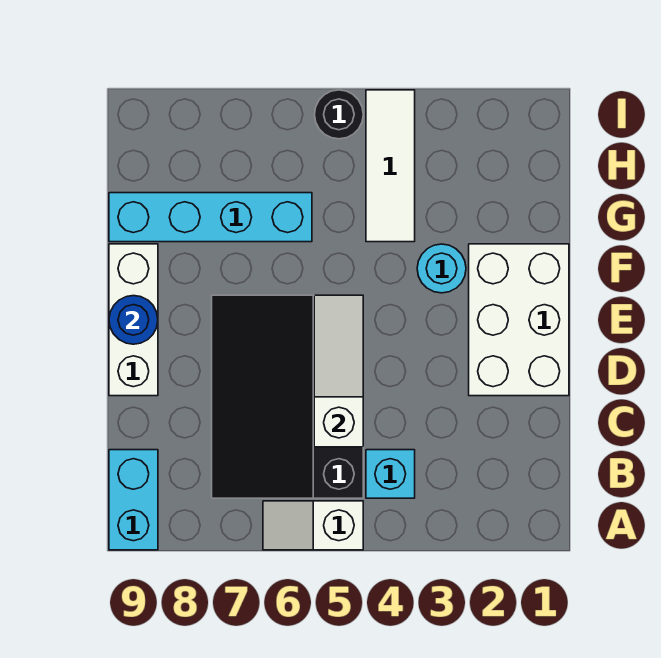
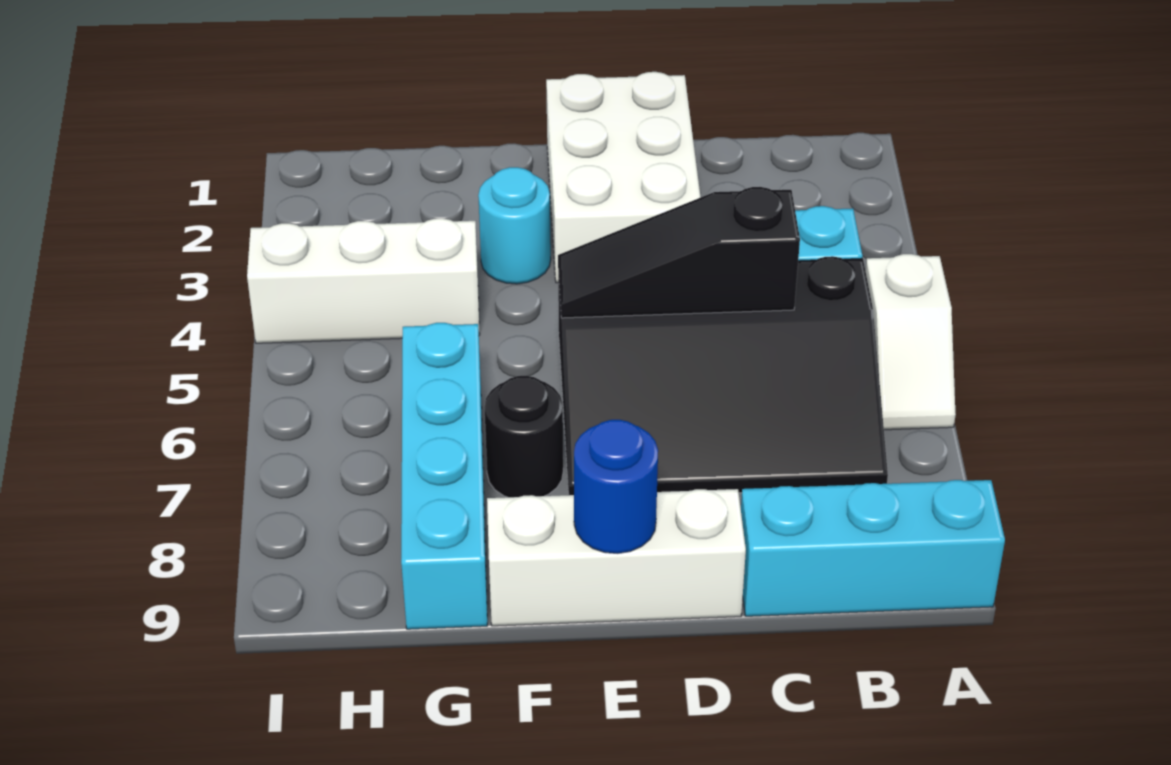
cyan brick A9:B9 level 1 -> cyan brick A9:C9 level 1
white slope C5:E5 level 2 top C -> black slope C5:E5 level 2 top C
white brick D1:F2 level 1 -> white brick D1:E3 level 1
white tile G4:I4 level 1 -> white brick G4:I4 level 1
black round brick I5 level 1 -> black round brick F7 level 1

